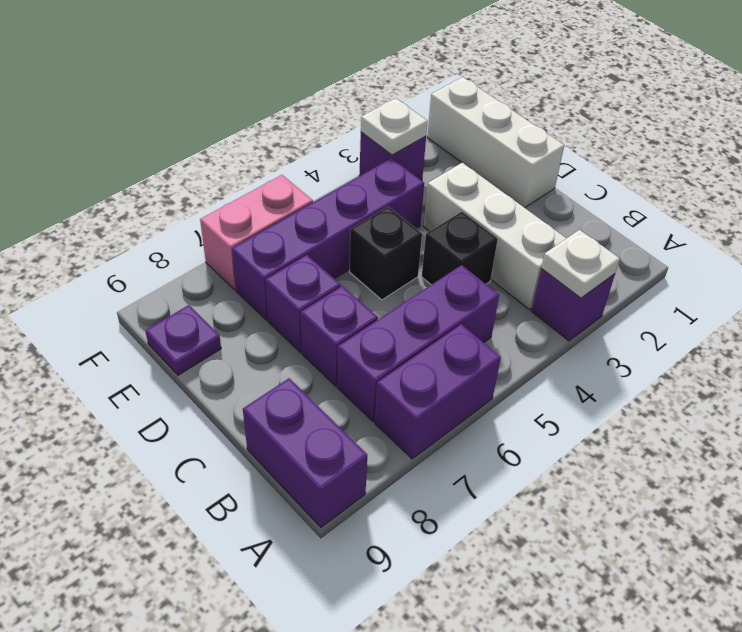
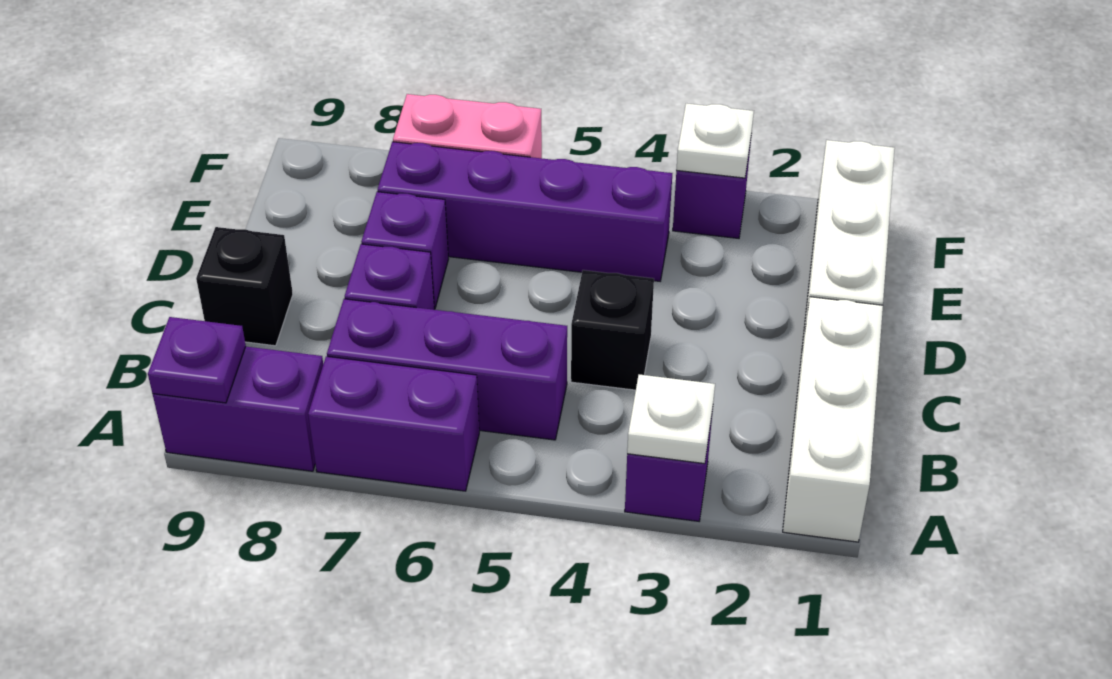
purple brick A9:B9 level 1 -> purple brick A8:A9 level 1
white brick B3:D3 level 1 -> white brick A1:C1 level 1
black brick D5 level 1 -> black brick C9 level 1
purple plate E9 level 1 -> purple plate A9 level 2

